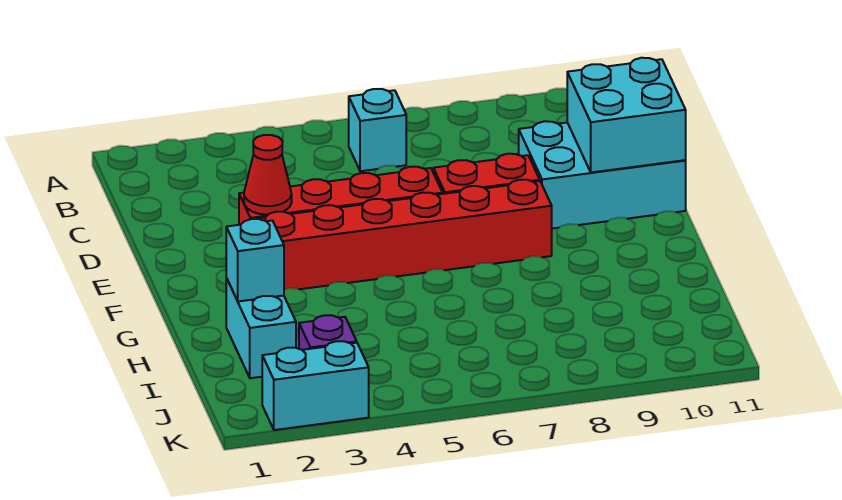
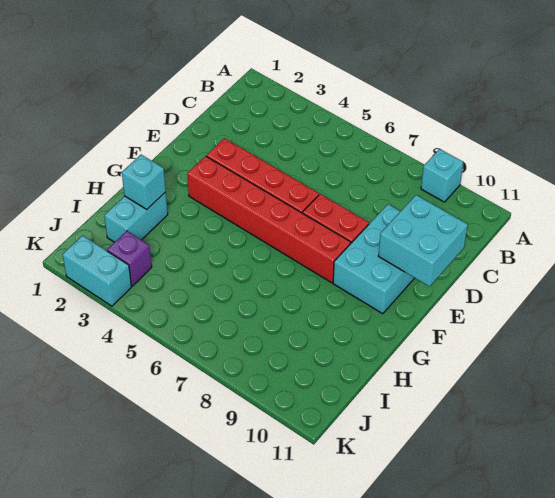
cyan brick B6 level 1 -> cyan brick A9 level 1
cyan brick D9:E11 level 1 -> cyan brick D9:F10 level 1
red cone E3 level 2 -> none

